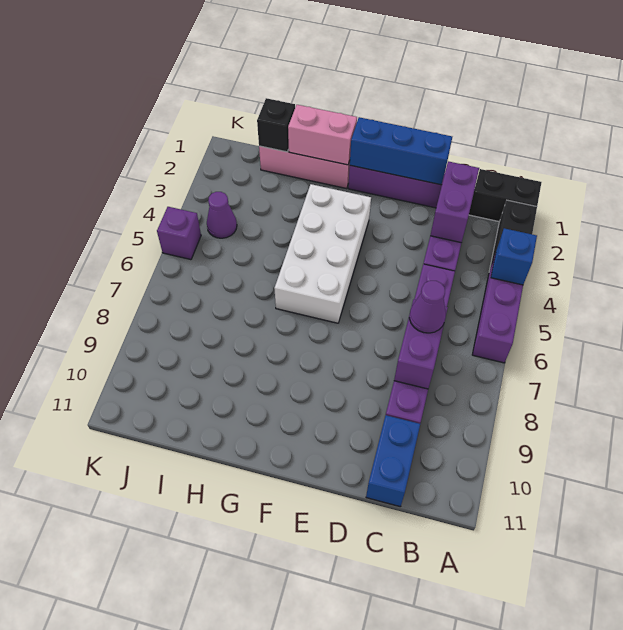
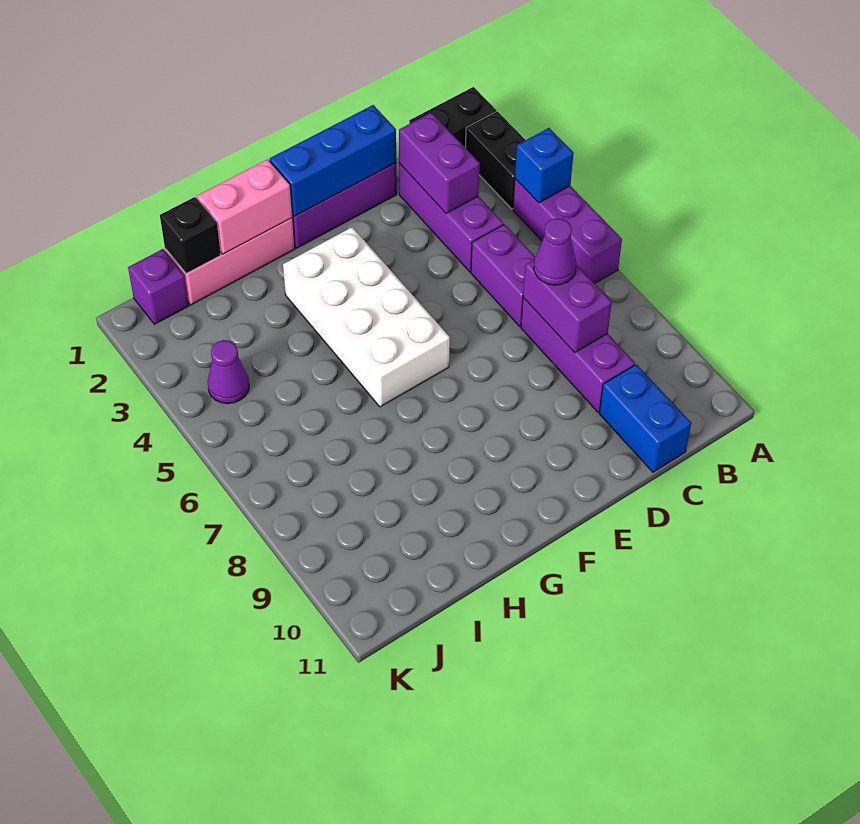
purple brick K5 level 1 -> purple brick J1 level 1

